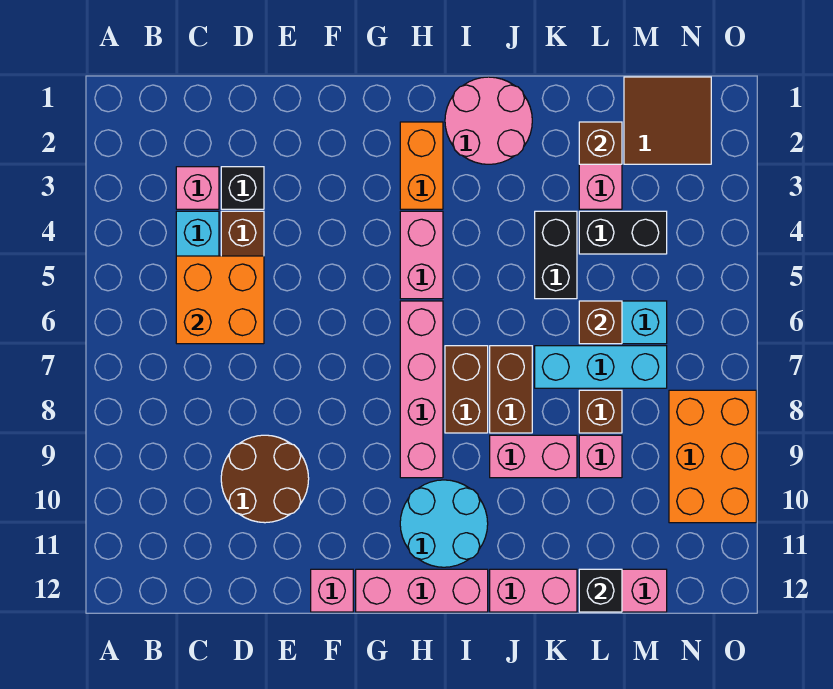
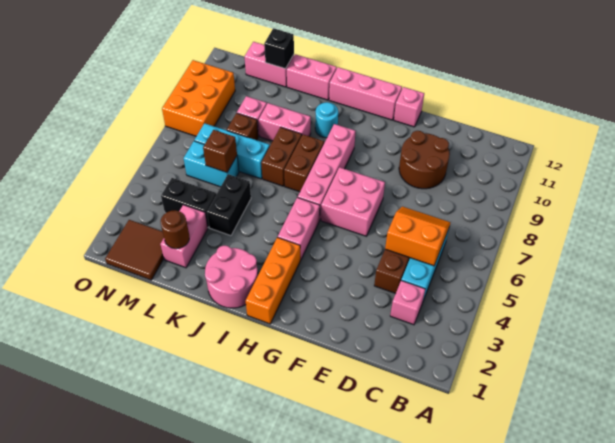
orange brick C5:D6 level 2 -> orange slope C5:D6 level 2 top 5
black brick D3 level 1 -> none
none -> pink brick F6:G7 level 1
orange brick H2:H3 level 1 -> orange brick H1:H3 level 1
cyan round brick H10:I11 level 1 -> cyan round brick I10 level 1
brown brick L2 level 2 -> brown round brick L2 level 2

